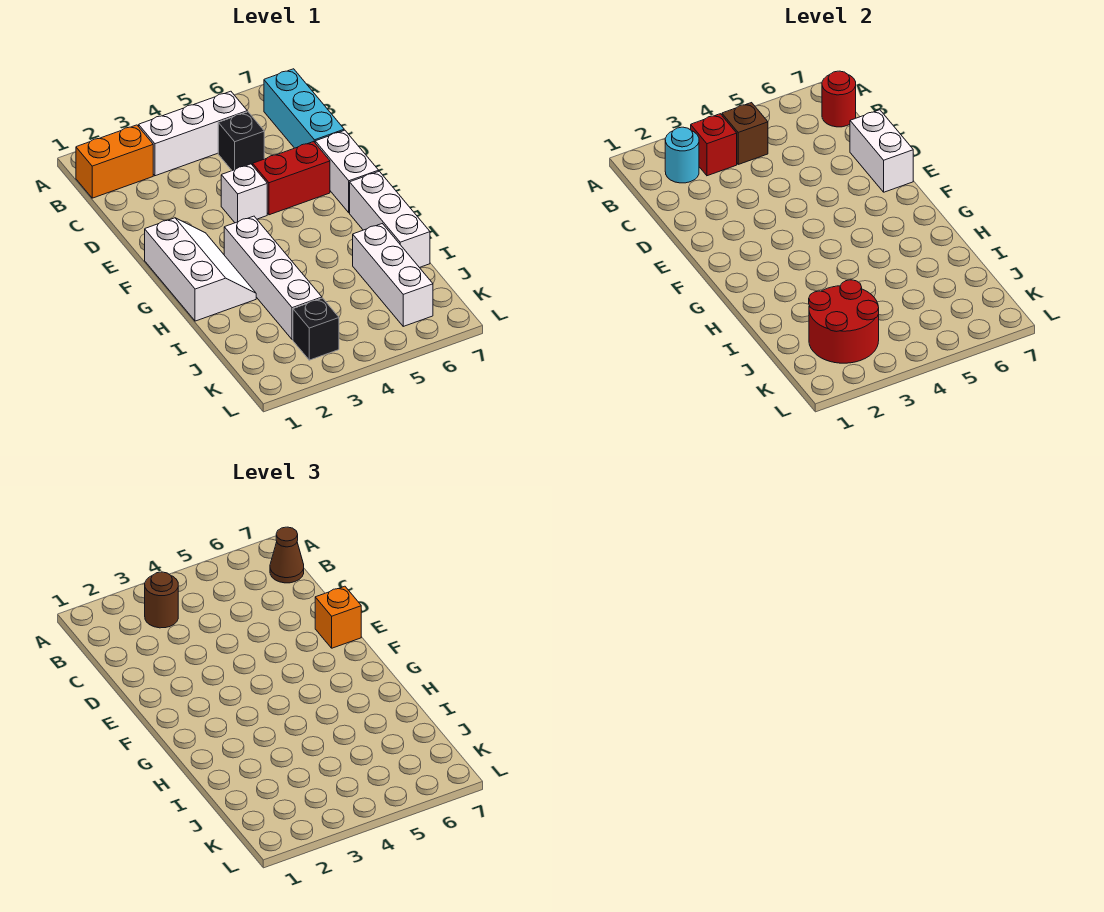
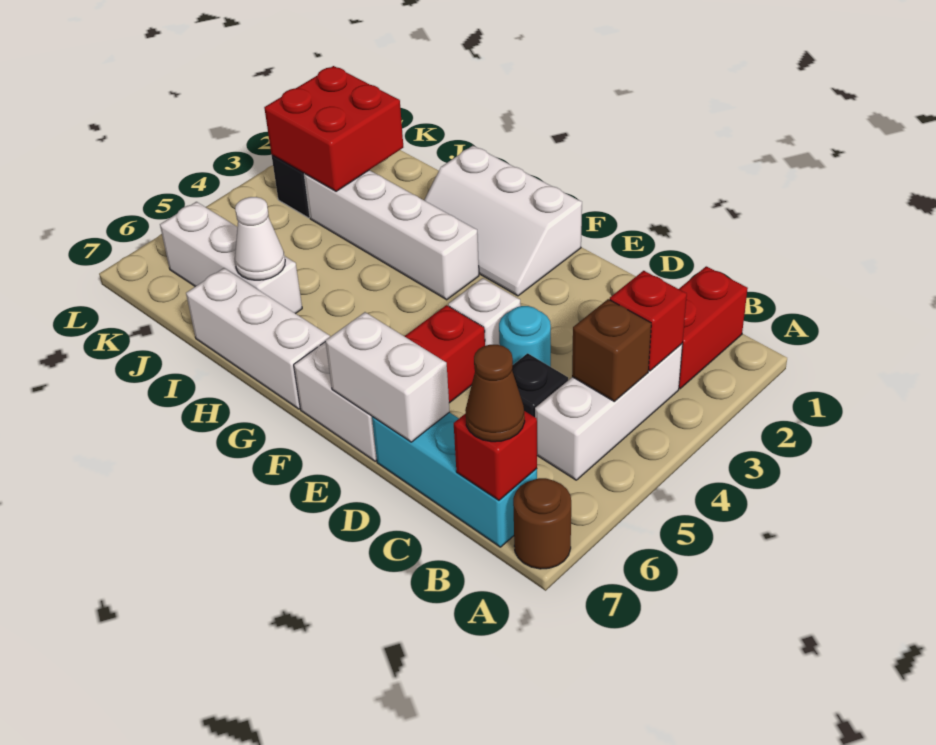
orange brick B1:B2 level 1 -> red brick B1:B2 level 1
cyan round brick B2 level 2 -> cyan round brick D4 level 1
brown round brick B3 level 3 -> brown round brick A7 level 1
red round brick B7 level 2 -> red brick B7 level 2
orange brick E7 level 3 -> none
none -> white cone I6 level 2
red round brick J2:K3 level 2 -> red brick J2:K3 level 2

